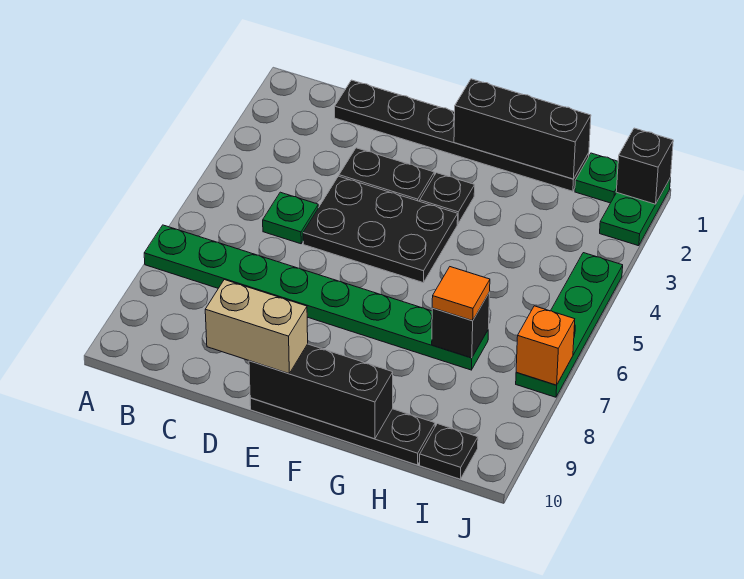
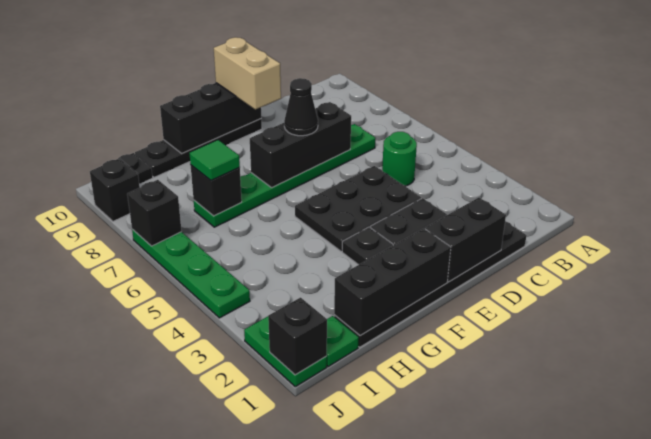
green plate A7:H7 level 1 -> green plate C7:H7 level 1
green plate C5 level 1 -> green round brick C5 level 1
none -> black brick D1:E1 level 2
none -> black brick D7:F7 level 2
tan brick D10:E10 level 3 -> tan brick E9:E10 level 3
none -> black cone E7 level 3
orange tile H7 level 3 -> green tile H7 level 3
orange brick J7 level 2 -> black brick J7 level 2
none -> black brick J9 level 1

